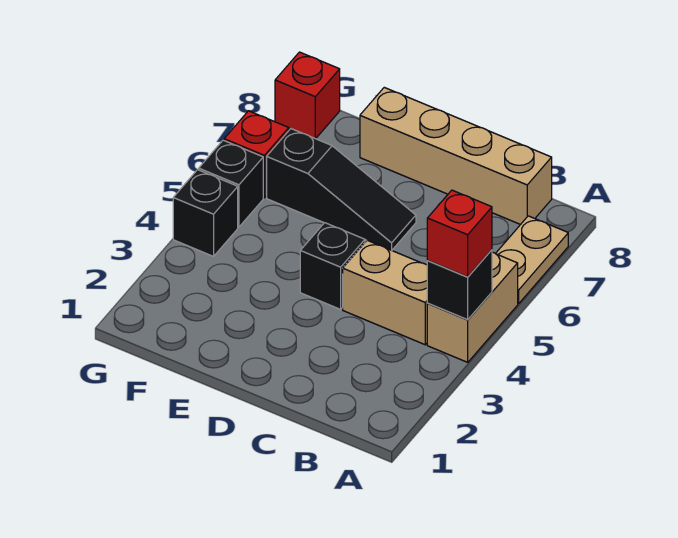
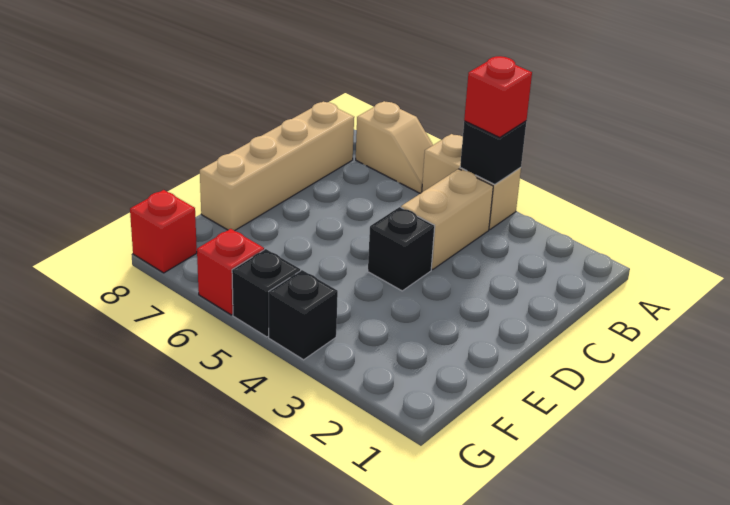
tan plate A6:A7 level 1 -> tan slope A6:A7 level 1 top 7
black slope D6:F6 level 1 top F -> none

